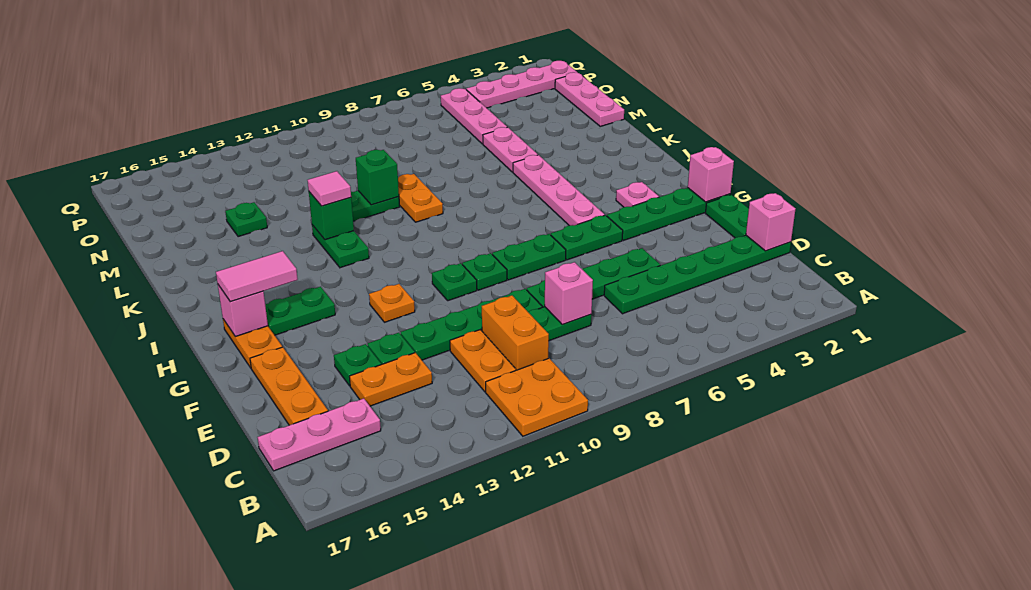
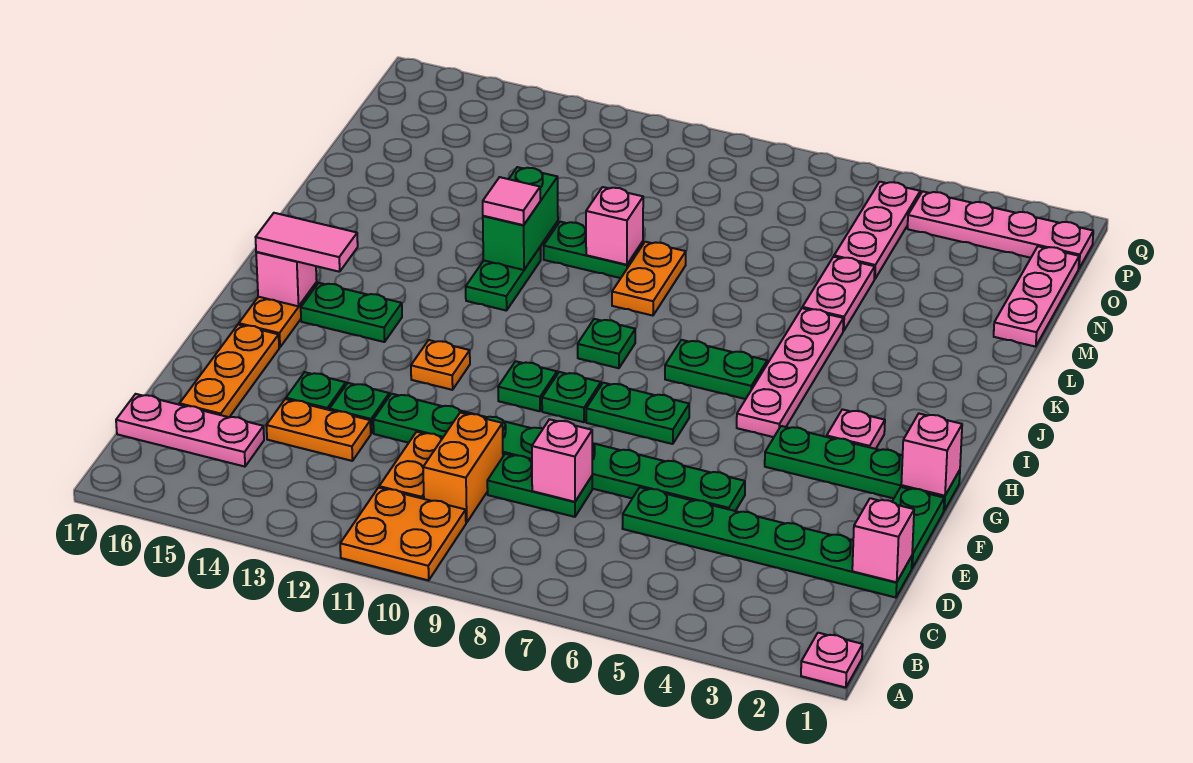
none -> pink plate A1 level 1
green plate G5:G6 level 1 -> green plate I6:I7 level 1
green brick K12 level 2 -> green brick K12:L12 level 2
green brick L10 level 2 -> pink brick L10 level 2
green plate M14 level 1 -> green plate I9 level 1

